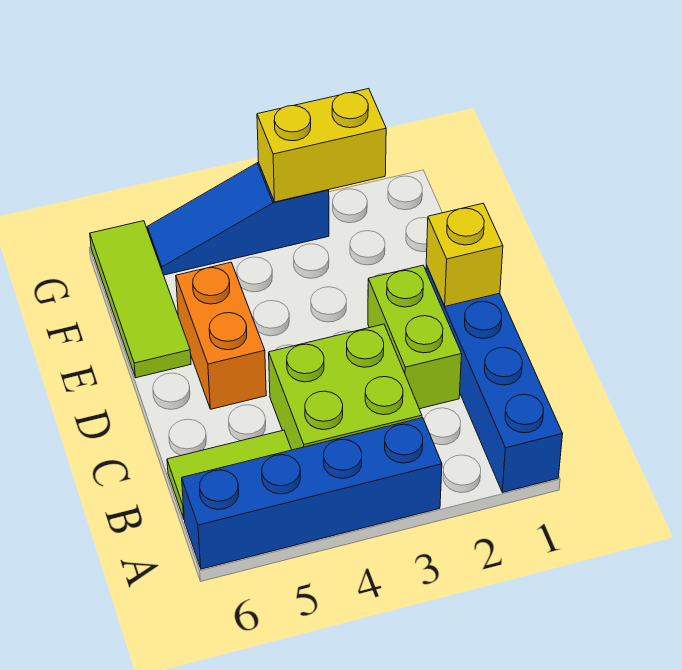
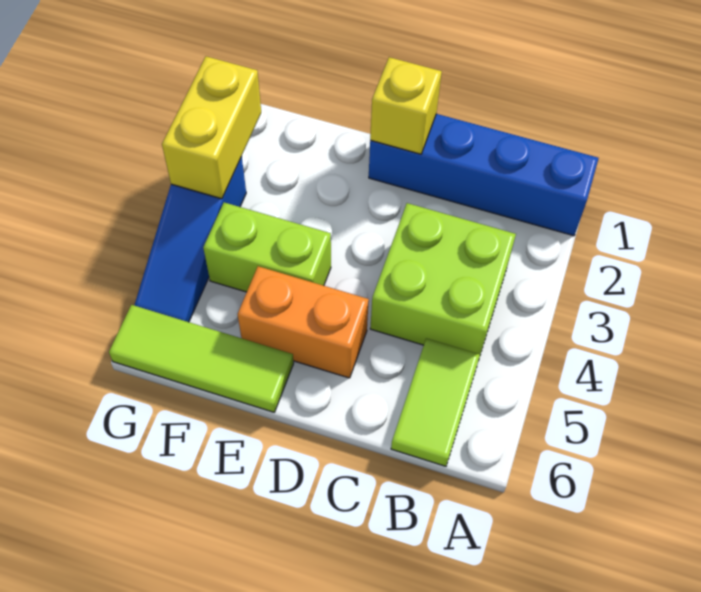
blue brick A3:A6 level 1 -> none
lime brick C2:D2 level 1 -> lime brick E4:F4 level 1

